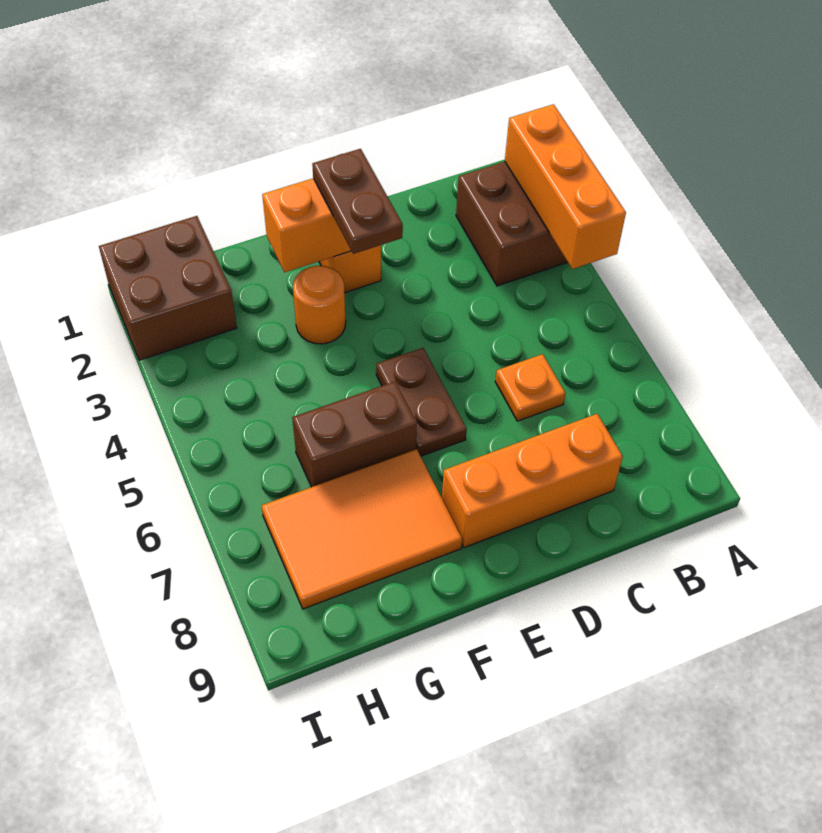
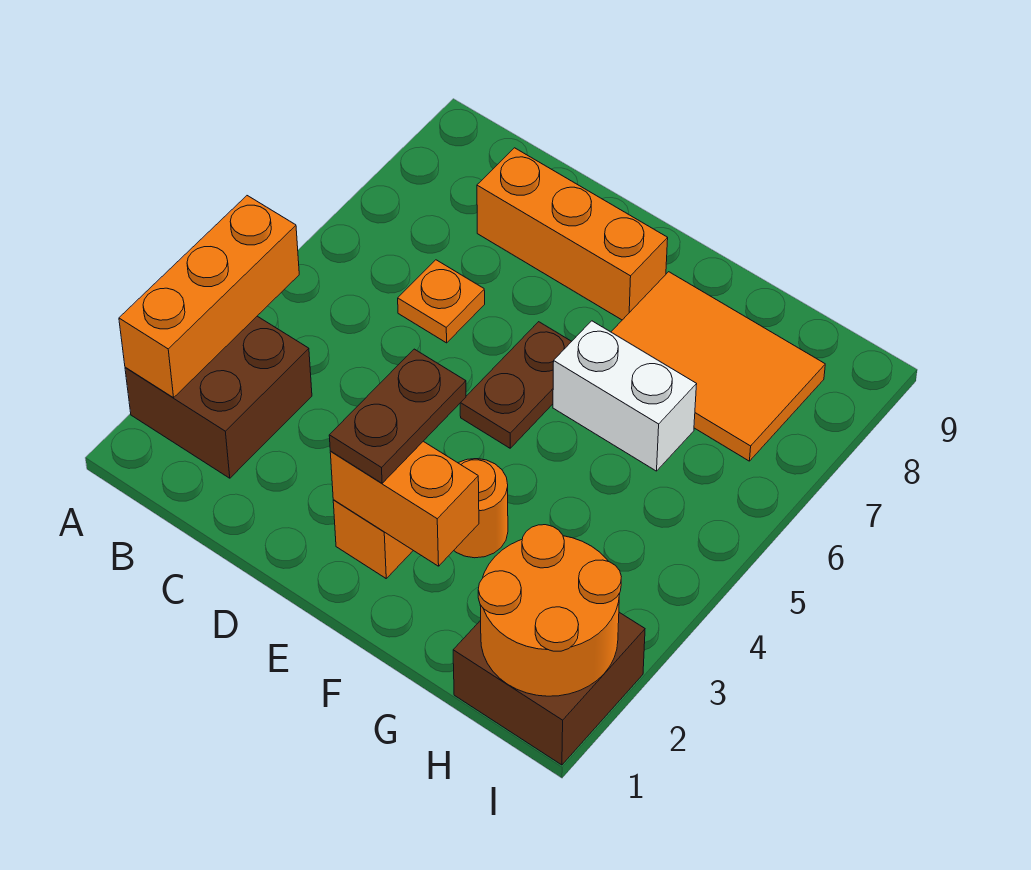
brown brick F6:G6 level 1 -> white brick F6:G6 level 1
none -> orange round brick H1:I2 level 2

